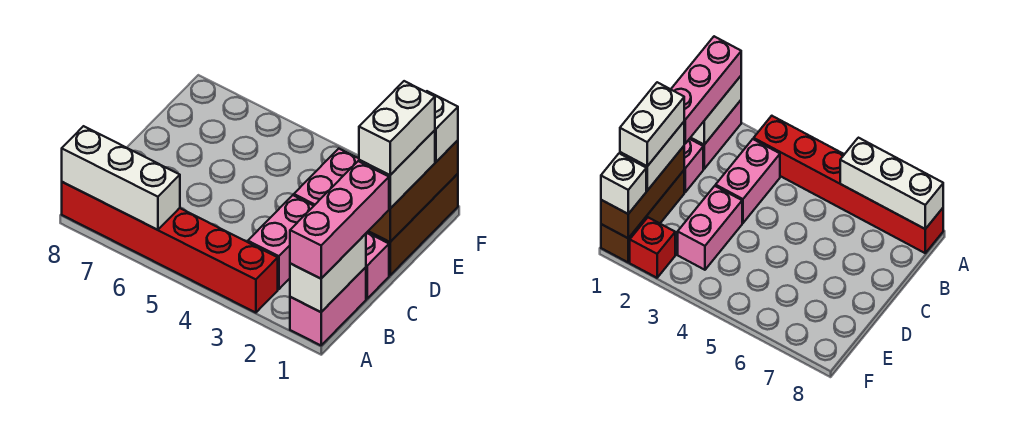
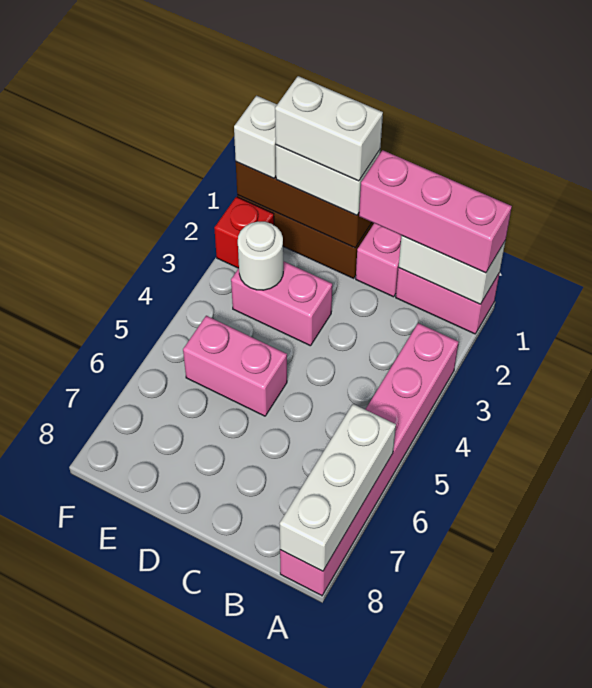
red brick A3:A8 level 1 -> pink brick A3:A8 level 1
pink brick B3:C3 level 1 -> pink brick D5:E5 level 1
none -> white round brick E3 level 2

